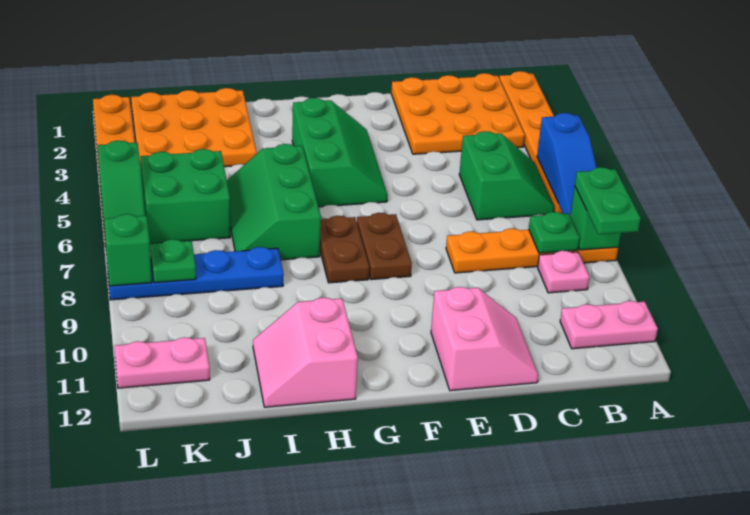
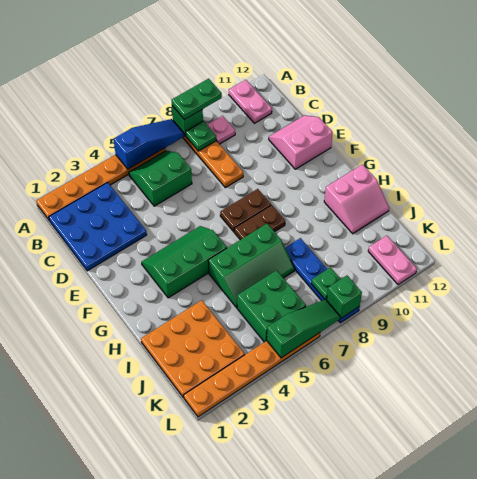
orange plate B1:D3 level 1 -> blue plate B1:D3 level 1

